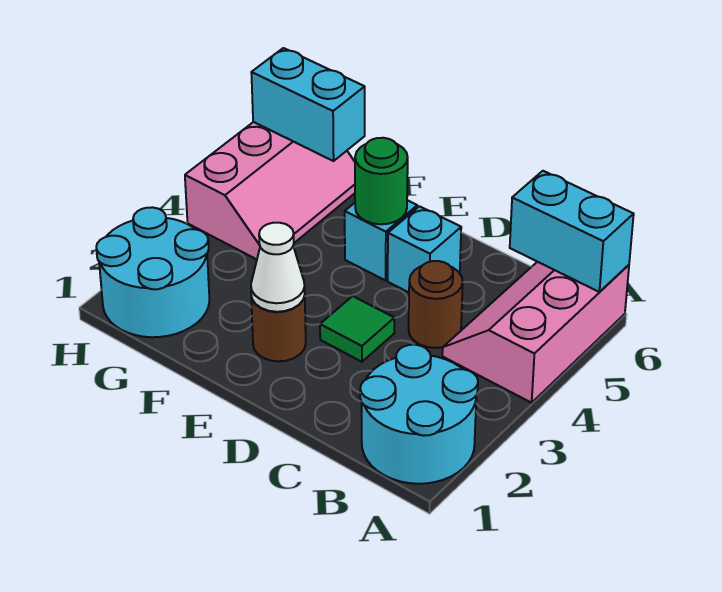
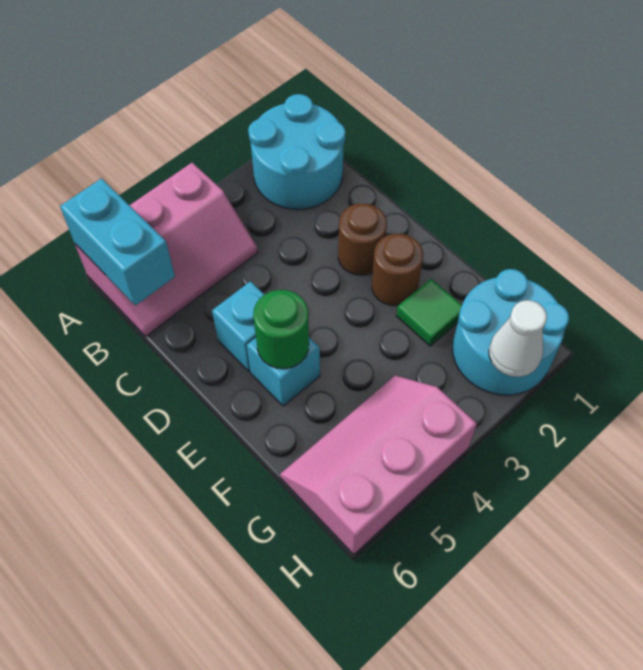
brown round brick C4 level 1 -> brown round brick D2 level 1
green tile D3 level 1 -> green tile F2 level 1
white cone E2 level 2 -> white cone H2 level 2
cyan brick G6:H6 level 2 -> none

